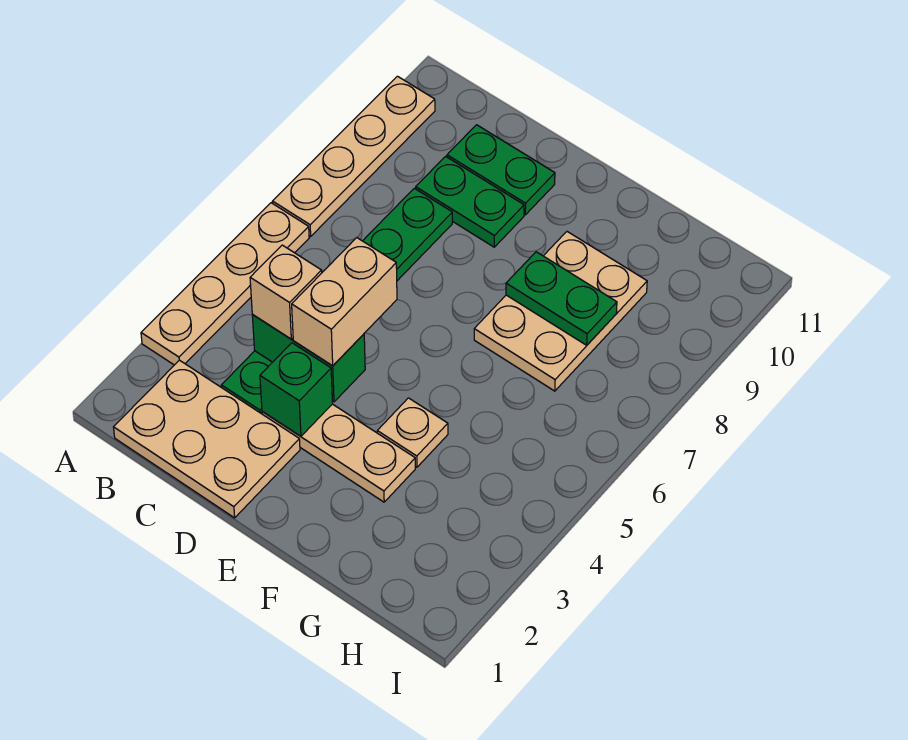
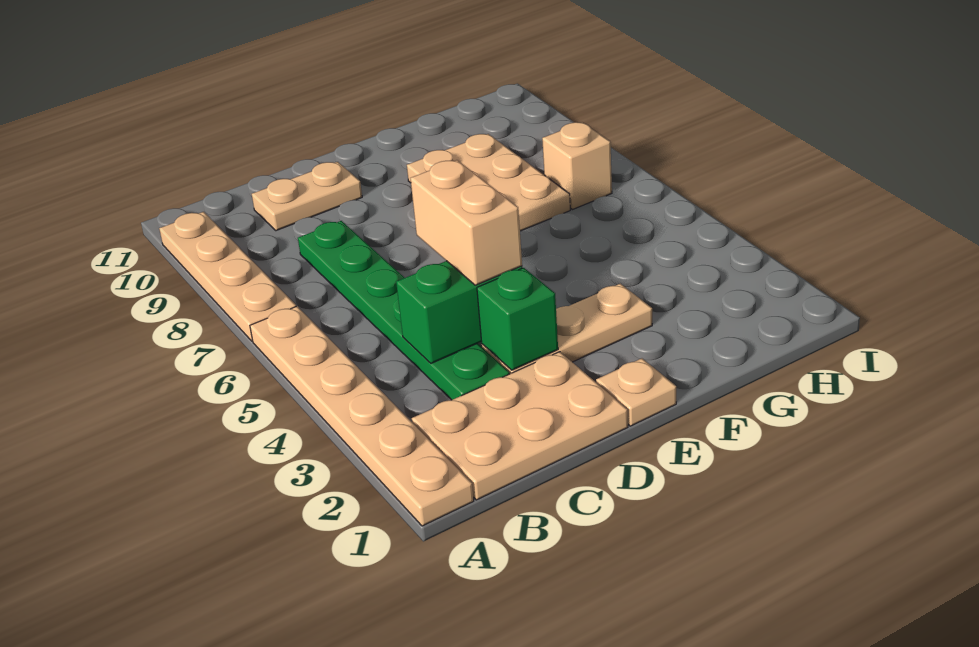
tan plate A3:A6 level 1 -> tan plate A1:A6 level 1
tan brick C4 level 3 -> tan brick H7 level 1
green plate C9:D9 level 1 -> none
green plate C10:D10 level 1 -> tan plate C10:D10 level 1
tan plate F4 level 1 -> tan plate E1 level 1
green plate F8:G8 level 2 -> none

